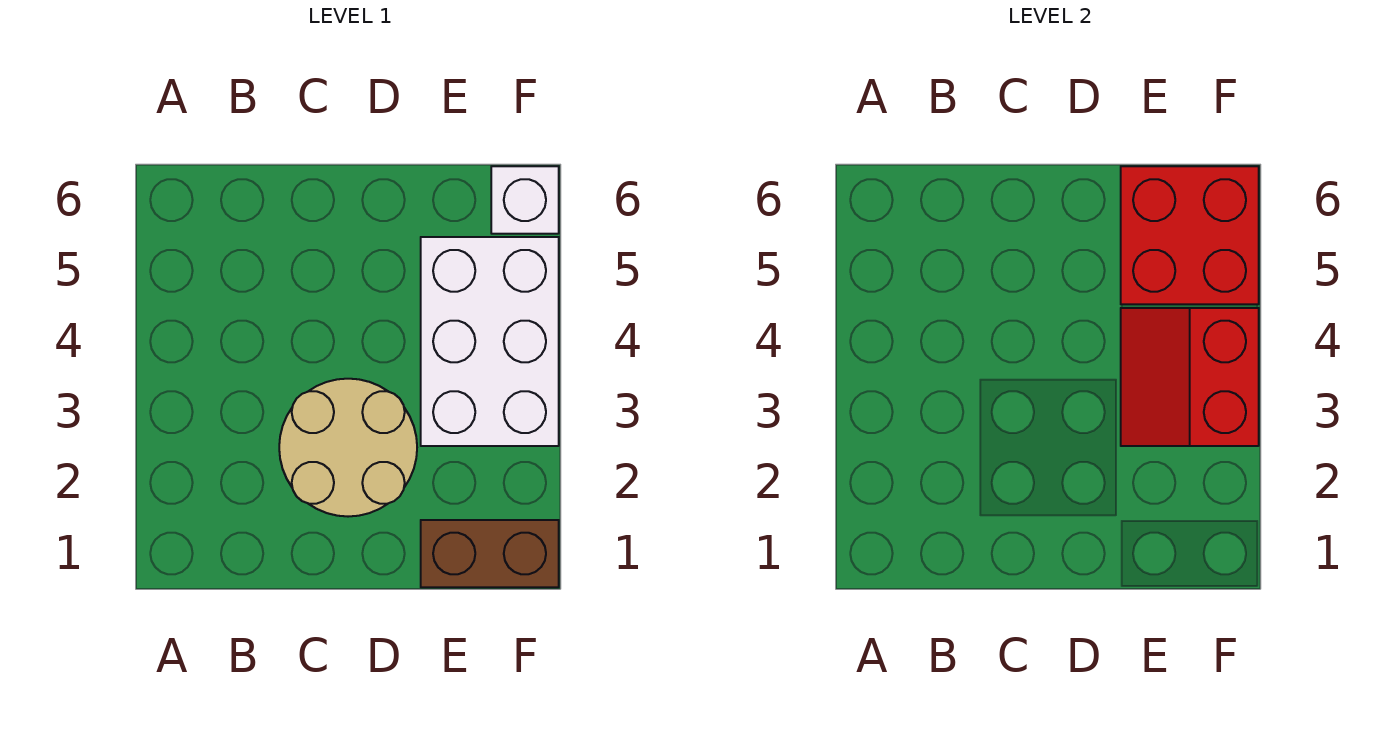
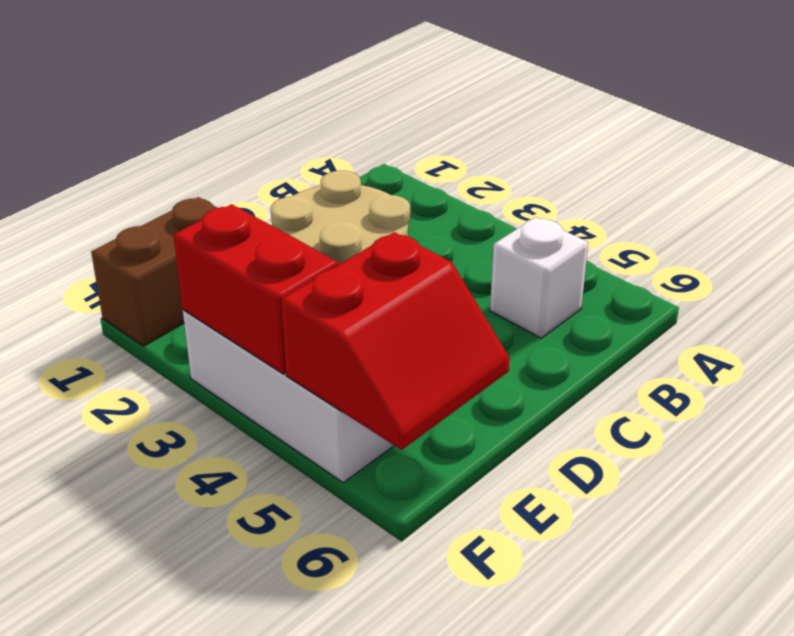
red brick E5:F6 level 2 -> red slope E5:F6 level 2 top 5
white brick F6 level 1 -> white brick B5 level 1

